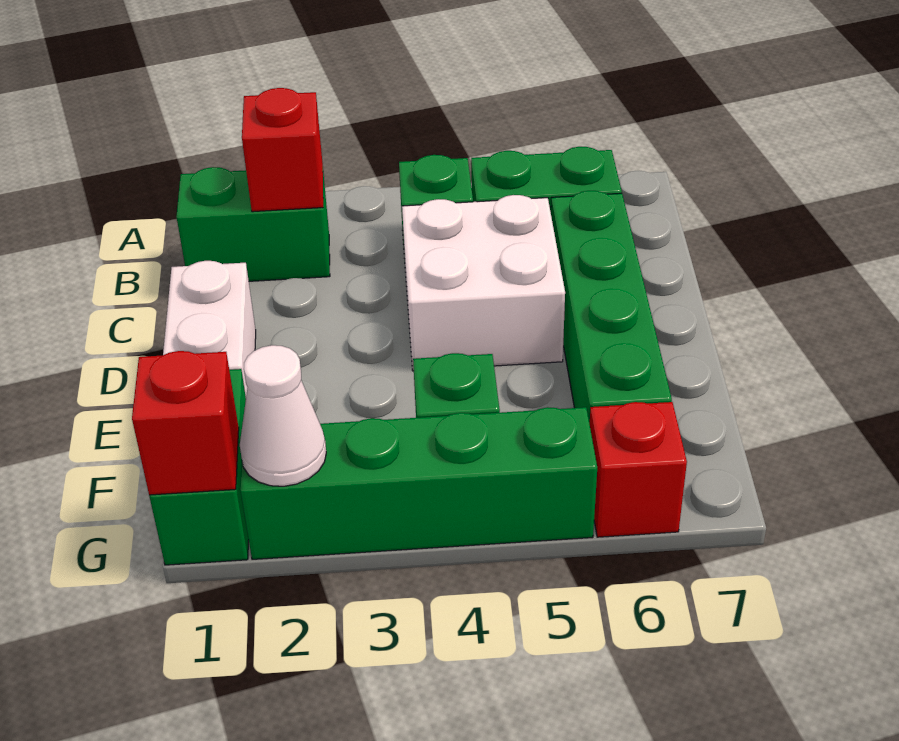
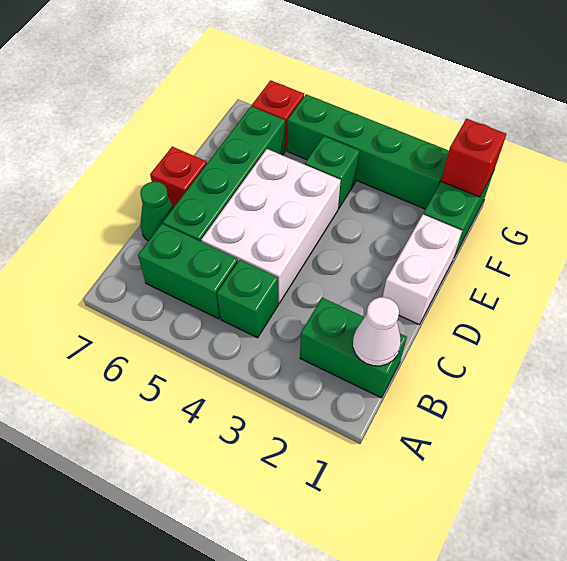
red brick B2 level 2 -> red brick D7 level 1
white brick C4:D5 level 1 -> white brick C4:E5 level 1
none -> green cone C7 level 1
white cone G2 level 2 -> white cone B1 level 2

